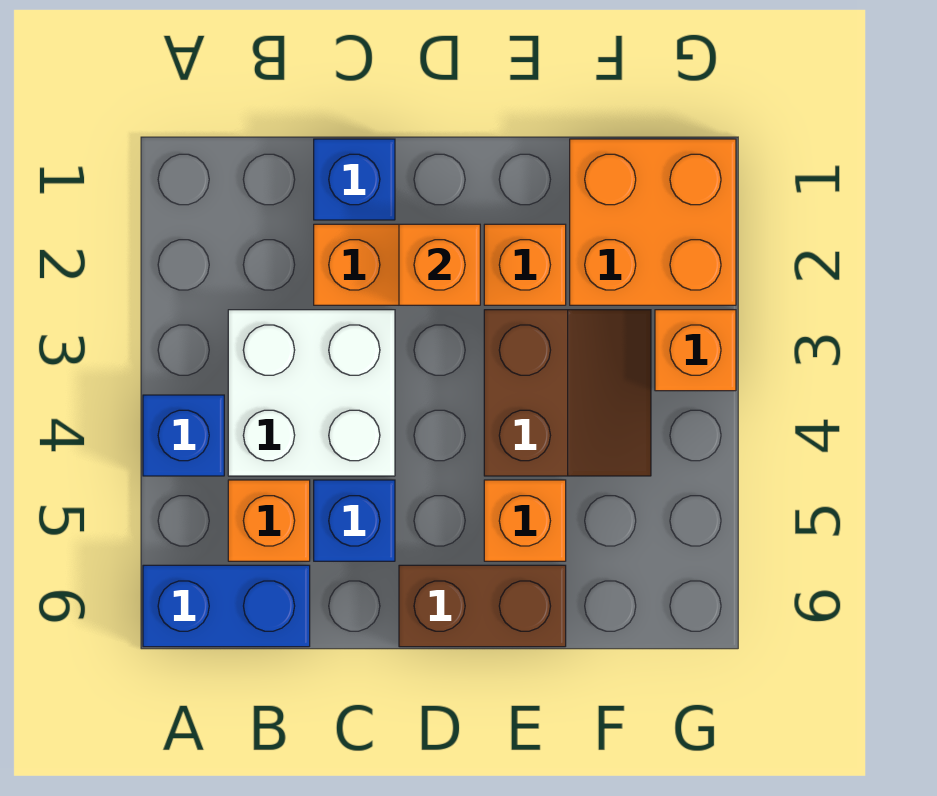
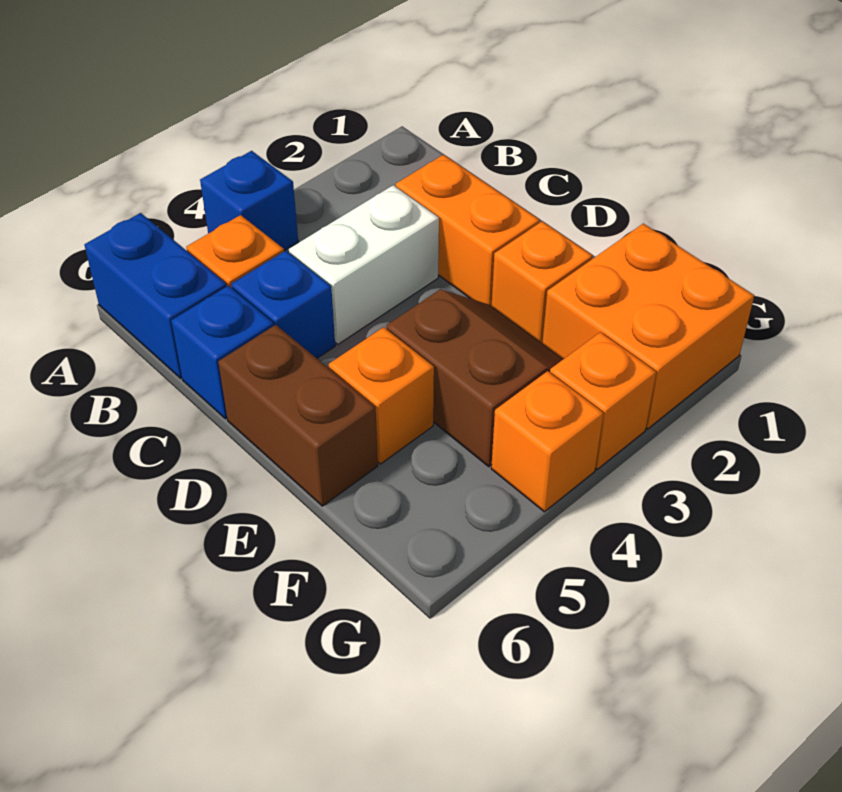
white brick B3:C4 level 1 -> white brick C3:C4 level 1
blue brick C1 level 1 -> blue brick C6 level 1
orange brick D2 level 2 -> orange brick G4 level 1
brown slope E3:F4 level 1 top E -> brown slope E3:F4 level 1 top 4

